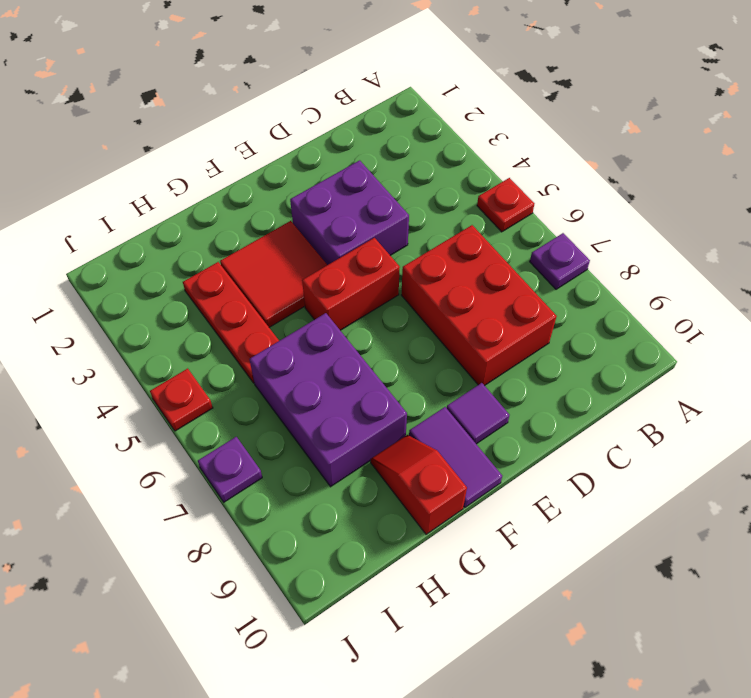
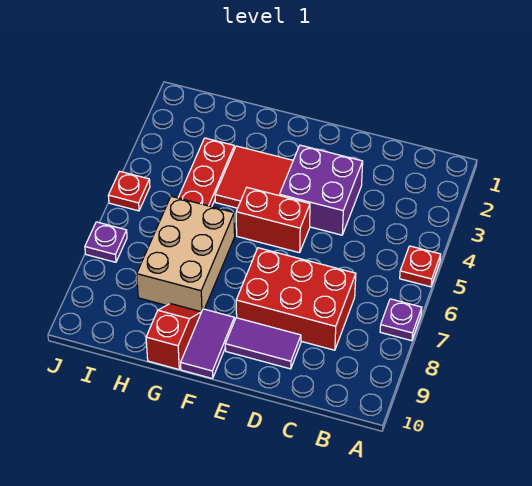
red brick C6:D8 level 1 -> red brick C7:E8 level 1
purple tile E9 level 1 -> purple tile D9:E9 level 1
purple brick G6:H8 level 1 -> tan brick G6:H8 level 1

